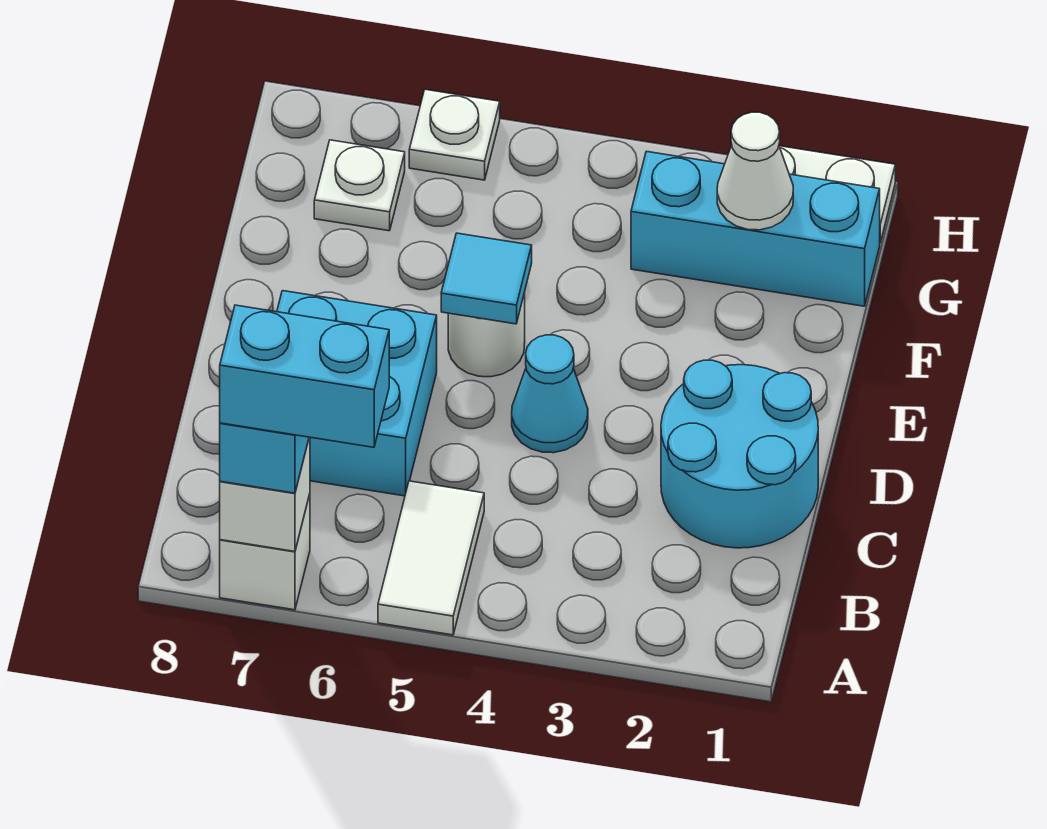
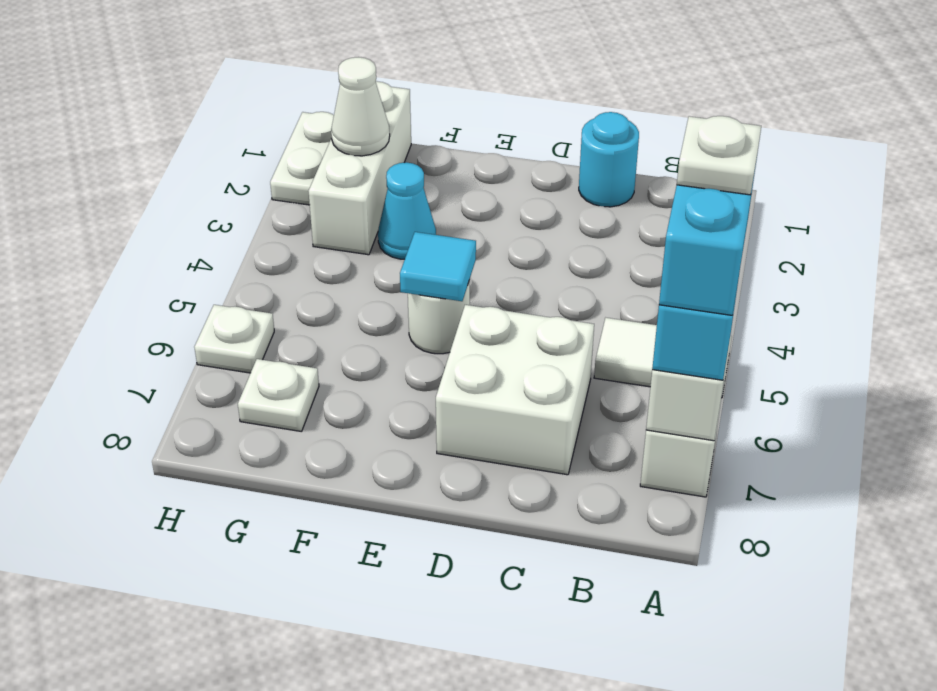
none -> white plate A6 level 5
cyan round brick C1:D2 level 1 -> cyan round brick C1 level 1
cyan brick C6:D7 level 1 -> white brick C6:D7 level 1
cyan cone D4 level 1 -> cyan cone F3 level 1
cyan brick G1:G3 level 1 -> white brick G1:G3 level 1

